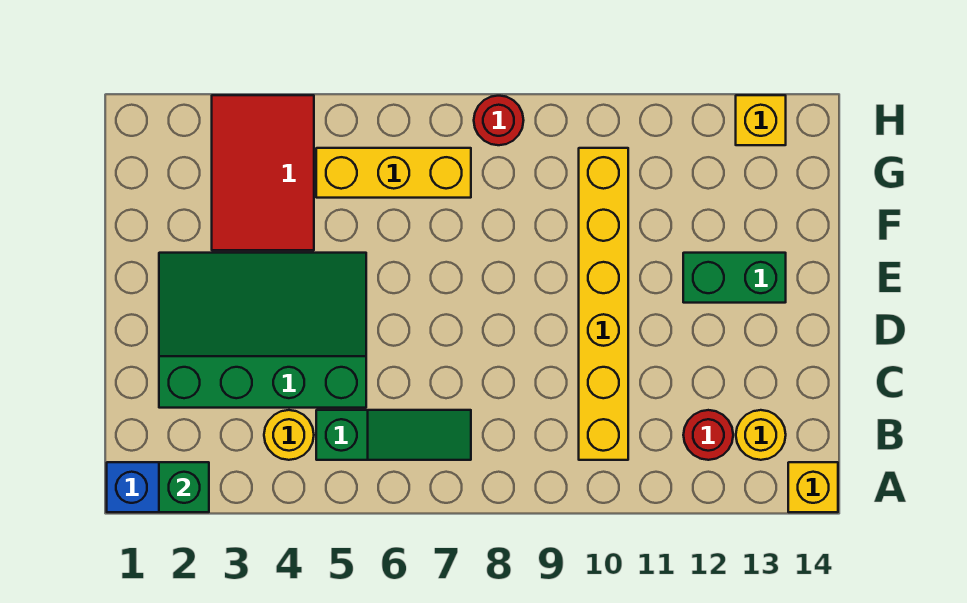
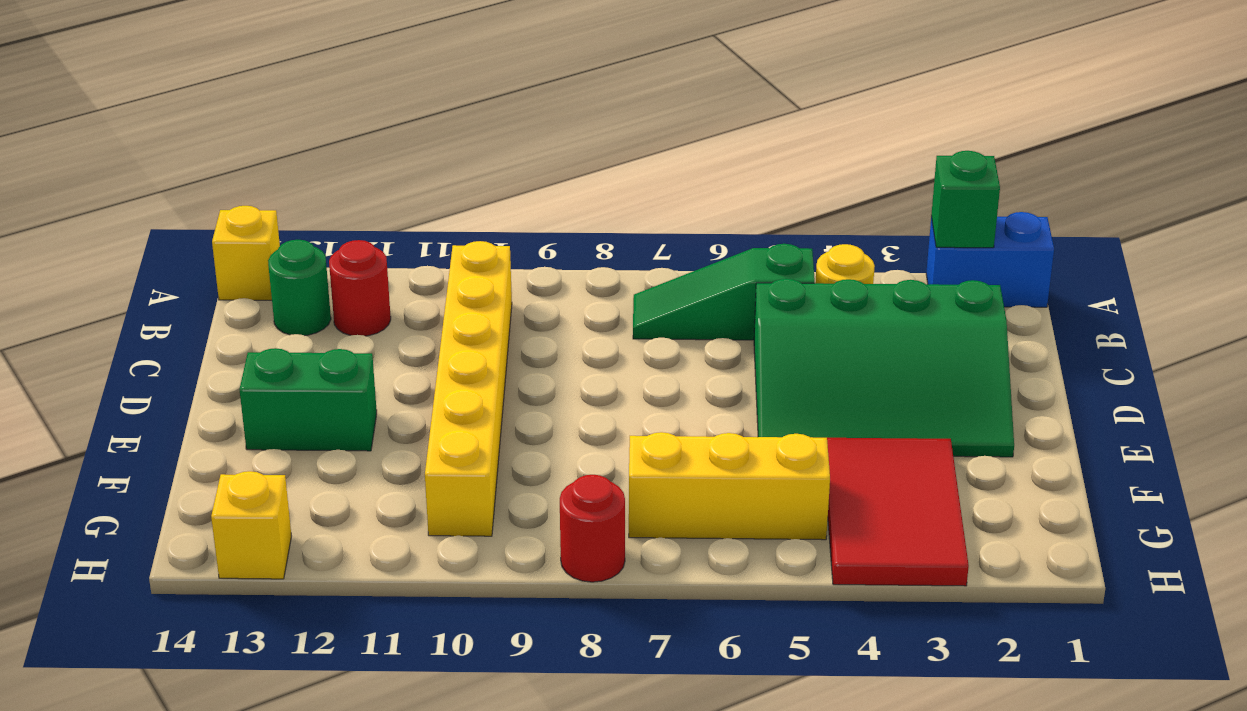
yellow round brick B13 level 1 -> green round brick B13 level 1

